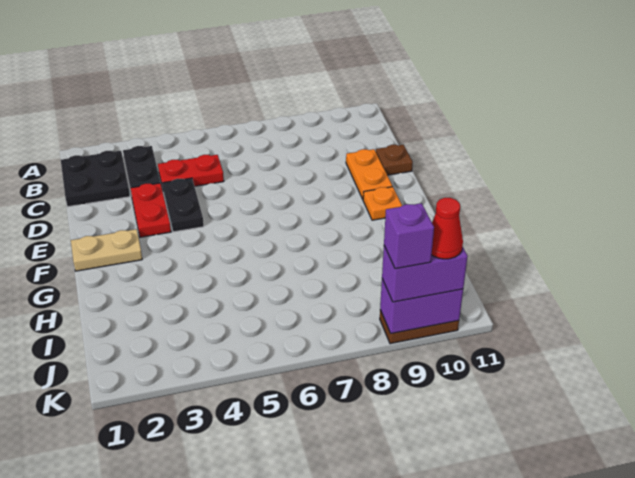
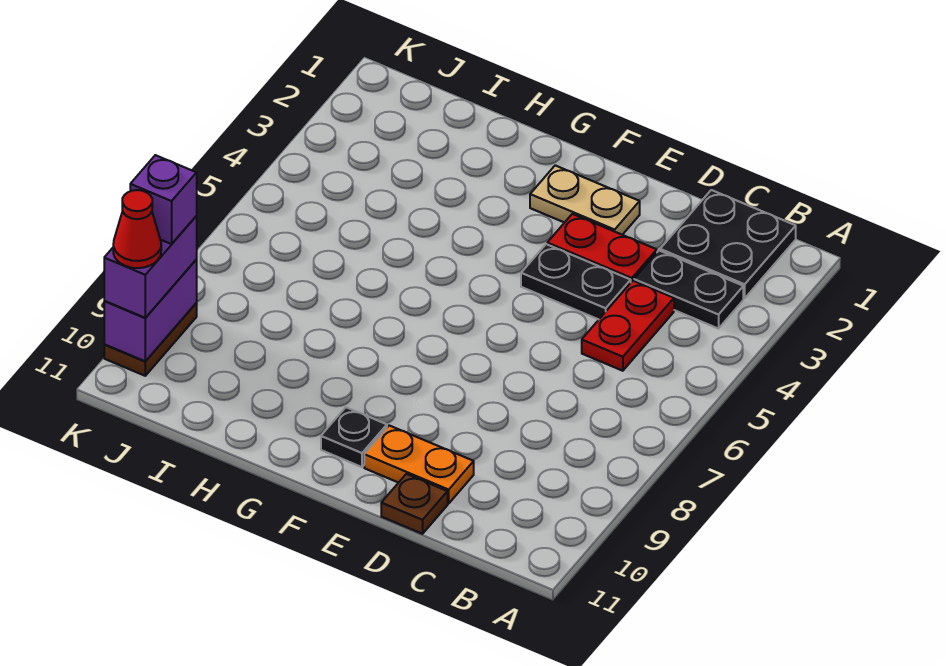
tan plate F1:F2 level 1 -> tan plate E2:F2 level 1
orange plate F10 level 1 -> black plate F10 level 1

